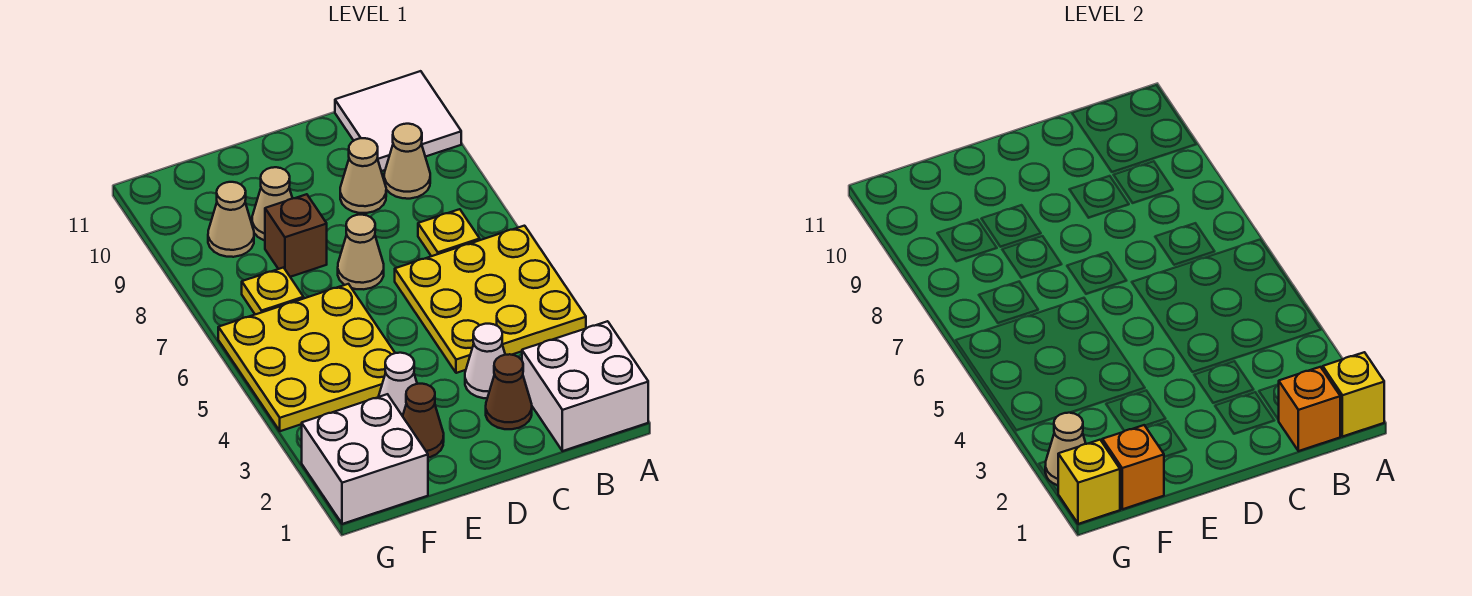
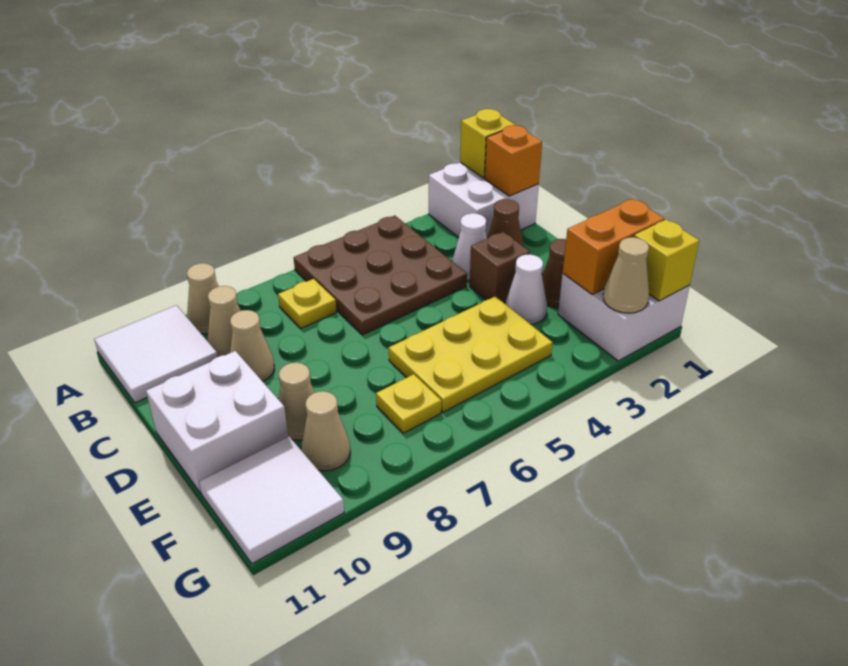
yellow plate A4:C6 level 1 -> brown plate A4:C6 level 1
tan cone D7 level 1 -> tan cone A9 level 1
none -> white brick D10:E11 level 1
yellow plate E4:G6 level 1 -> yellow plate E4:F6 level 1
brown brick E8 level 1 -> brown brick D3 level 1
orange brick F1 level 2 -> orange brick F1:F2 level 2
none -> white tile F10:G11 level 1

